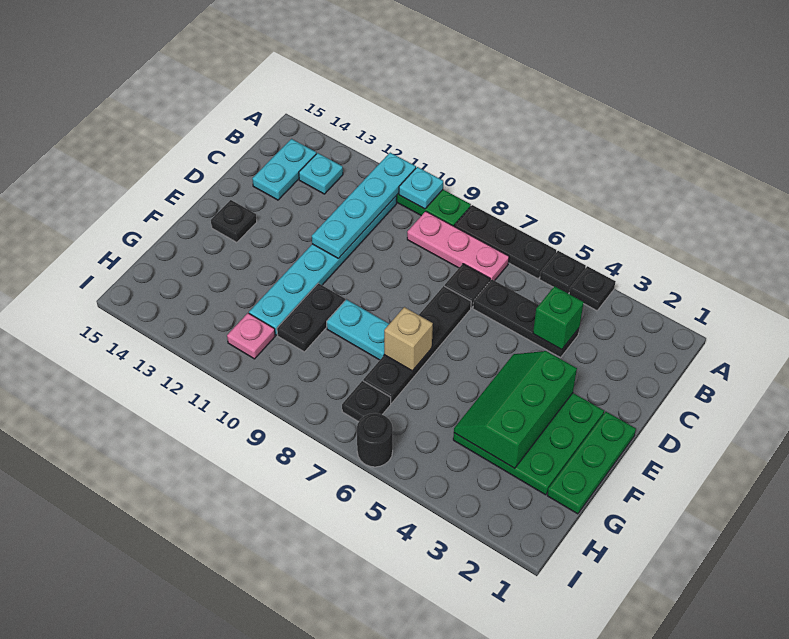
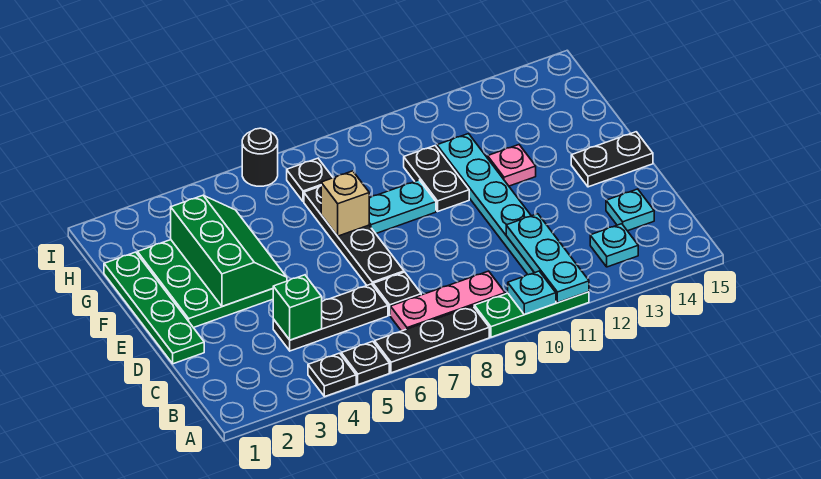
cyan plate A11:D11 level 2 -> cyan plate A11:C11 level 2
cyan plate B14:C14 level 1 -> cyan plate C14 level 1
green plate E1:G1 level 1 -> green plate D1:G1 level 1
black plate E14 level 1 -> black plate E14:E15 level 1
pink plate H11 level 1 -> pink plate F12 level 1

